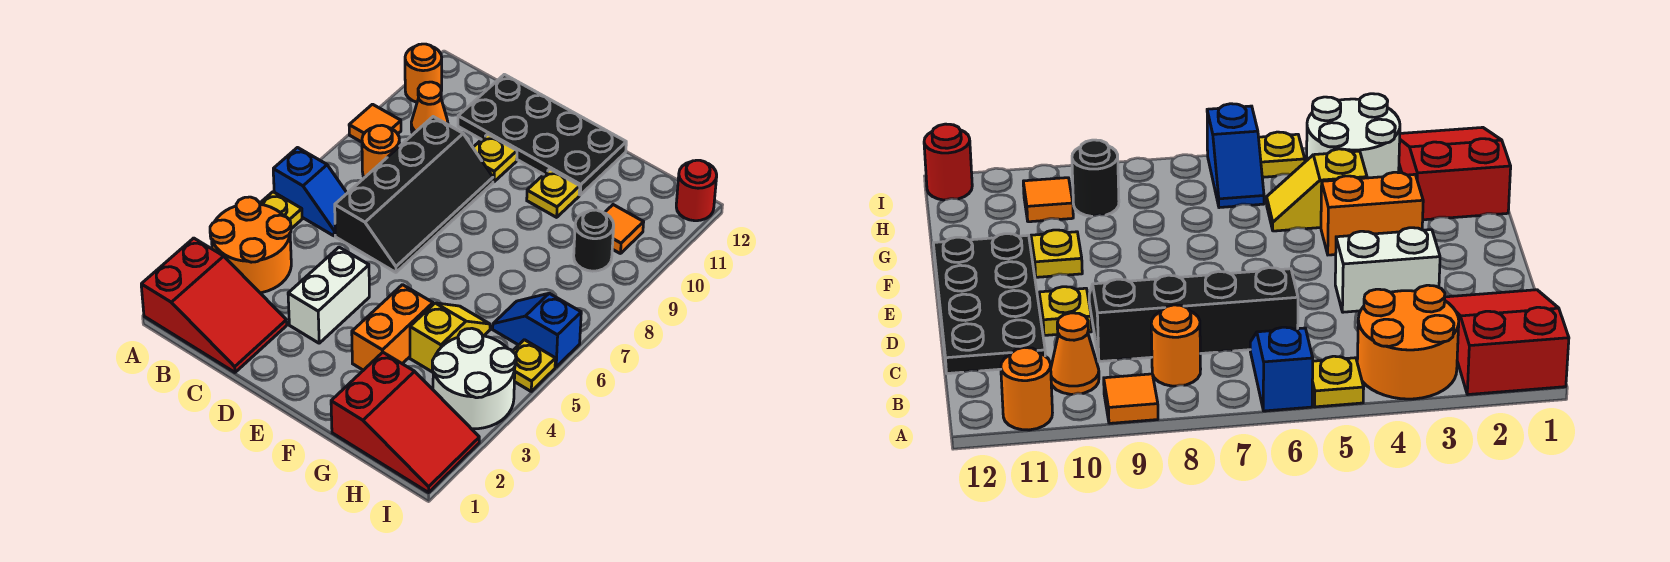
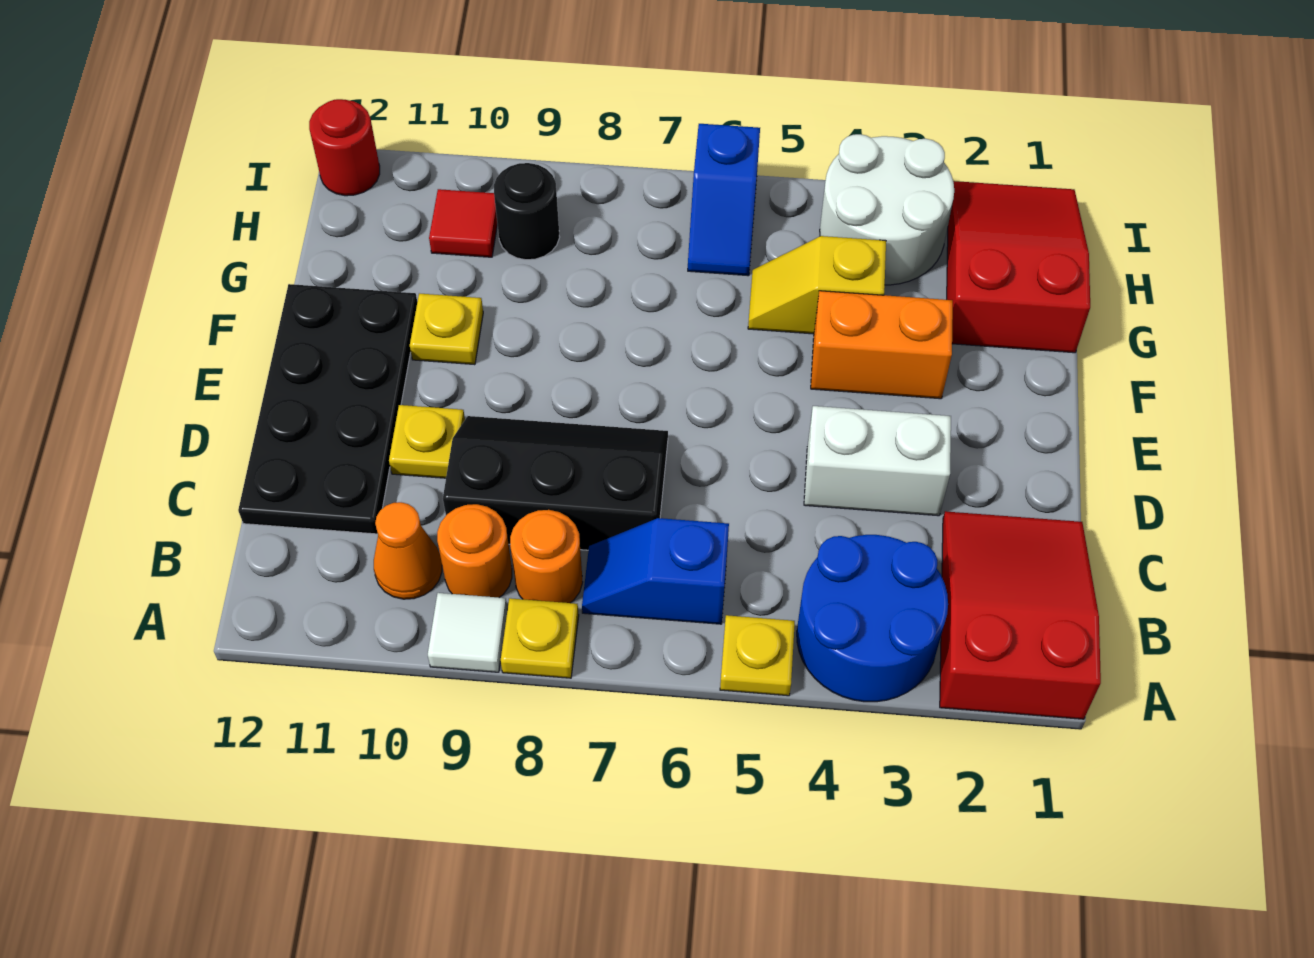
orange round brick A3:B4 level 1 -> blue round brick A3:B4 level 1
blue slope A6:B6 level 1 top A -> blue slope B6:B7 level 1 top 6
orange tile A9 level 1 -> white tile A9 level 1
orange round brick A11 level 1 -> orange round brick B9 level 1
black slope C6:D9 level 1 top C -> black slope C7:D9 level 1 top C
orange tile H10 level 1 -> red tile H10 level 1
yellow plate I5 level 1 -> yellow plate A8 level 1

